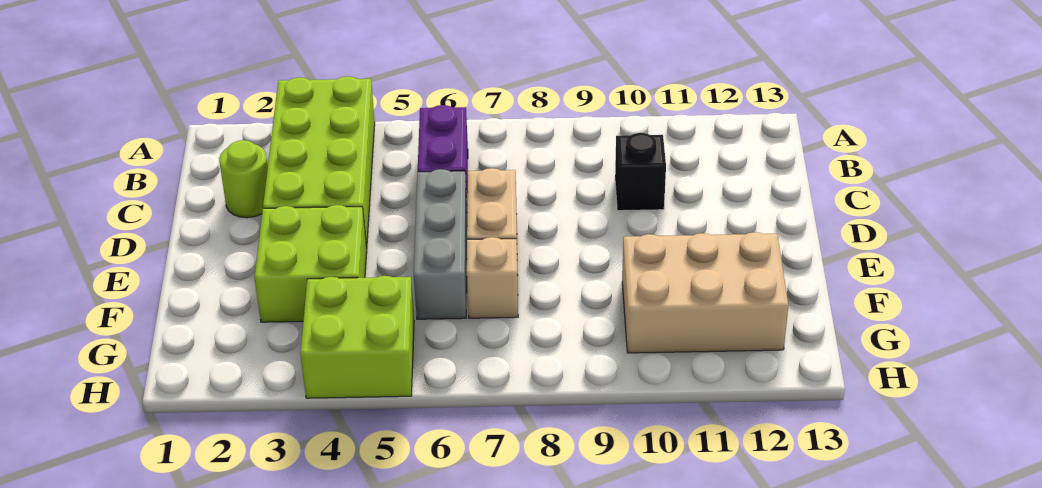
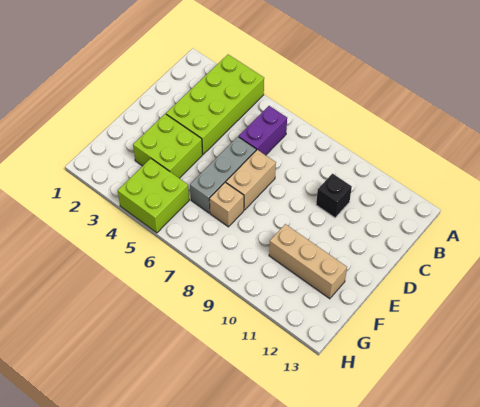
lime round brick C2 level 1 -> none
tan brick F10:G12 level 1 -> tan brick F10:F12 level 1

